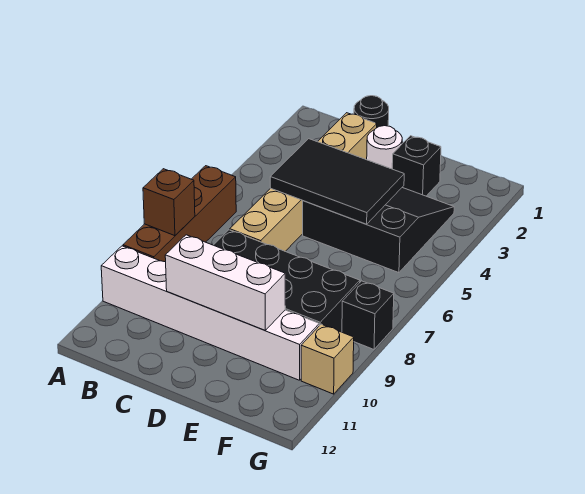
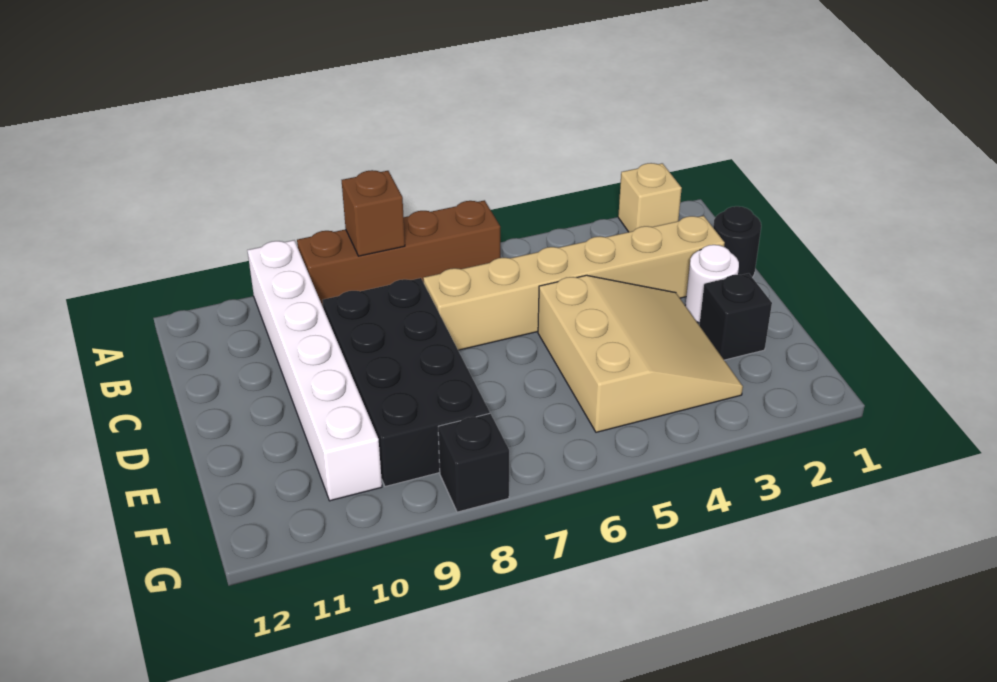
black tile C4:E5 level 2 -> none
white brick C10:E10 level 2 -> none
black slope D3:F5 level 1 top 5 -> tan slope D3:F5 level 1 top 5
tan brick G10 level 1 -> tan brick A2 level 1

